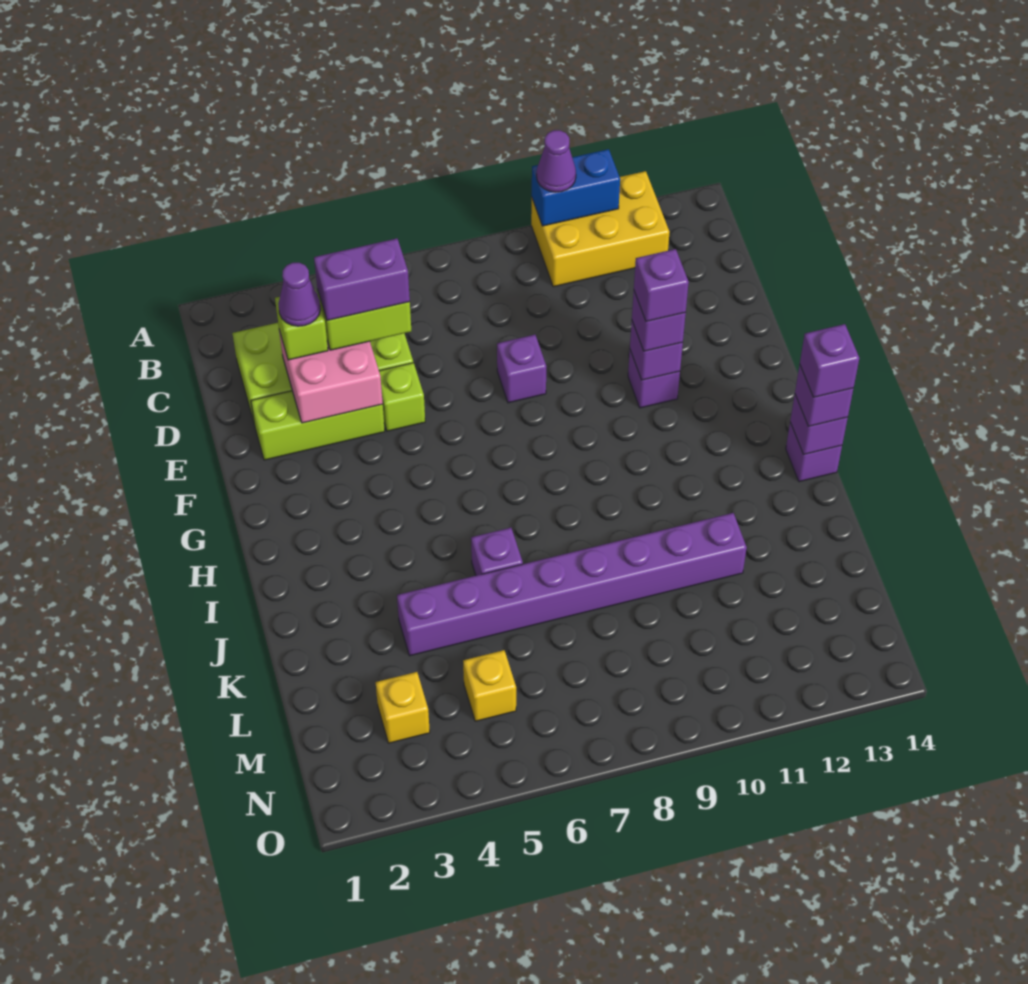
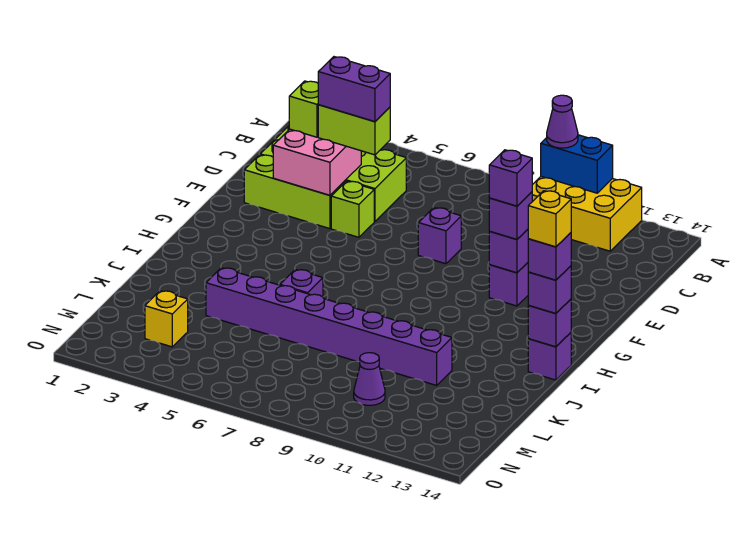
purple cone D3 level 4 -> purple cone M10 level 1
yellow brick M5 level 1 -> yellow brick I14 level 5

